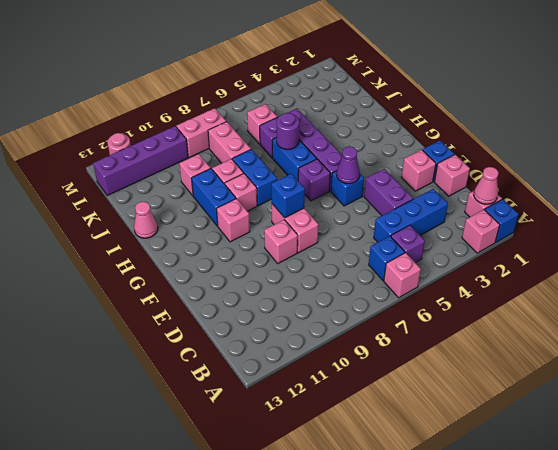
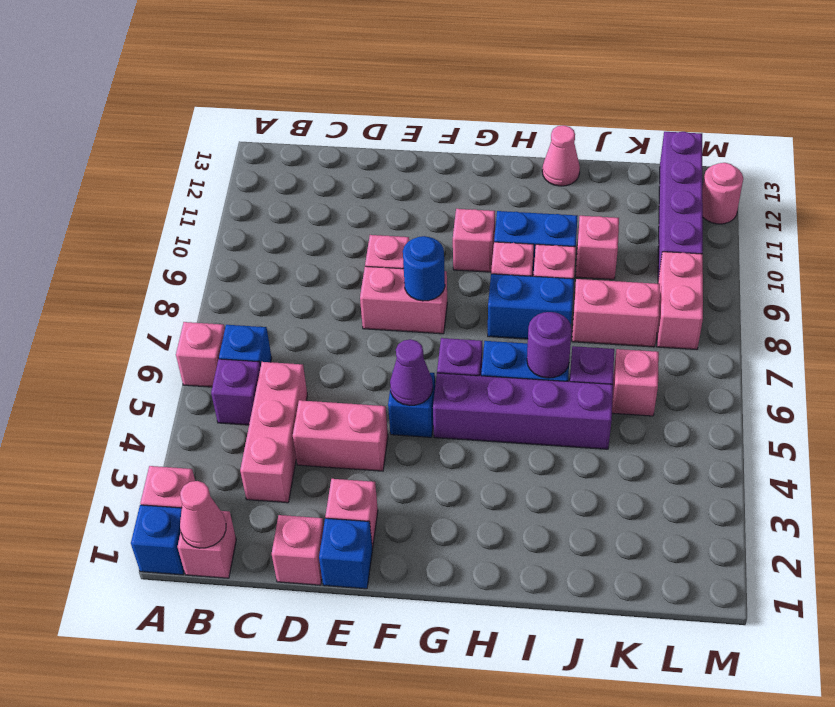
blue brick C3:C5 level 1 -> pink brick C3:C5 level 1
purple brick D4:E4 level 1 -> pink brick D4:E4 level 1
blue brick F8 level 2 -> blue round brick F8 level 2

